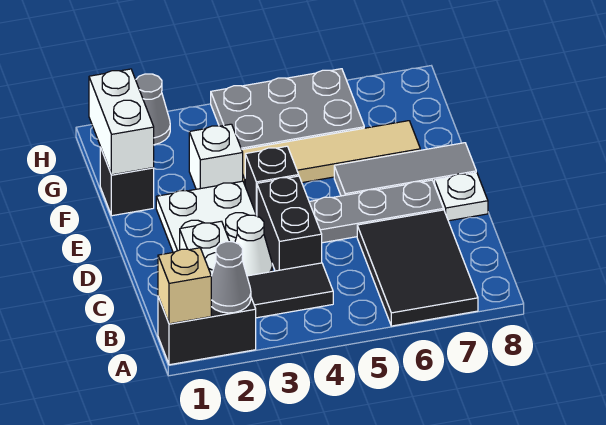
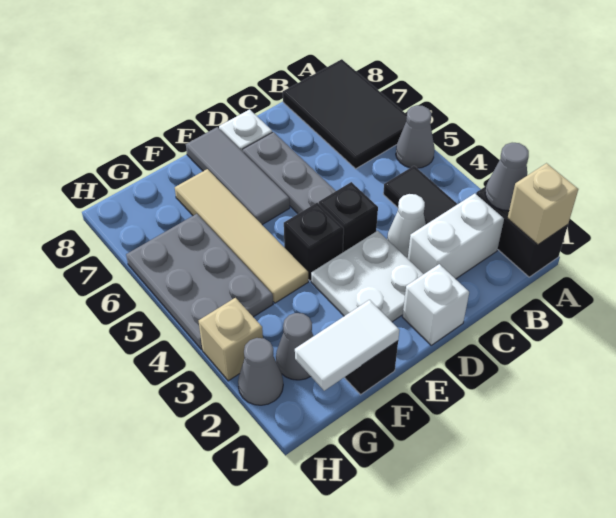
none -> grey cone A5 level 1
black tile A6:C7 level 1 -> black tile A6:B8 level 1
black brick C4:D4 level 1 -> black brick D4 level 1
white brick F1:G1 level 2 -> white tile F1:G1 level 2
white brick F3 level 1 -> white brick D1 level 1
none -> grey cone G2 level 1
none -> tan brick H3 level 1

